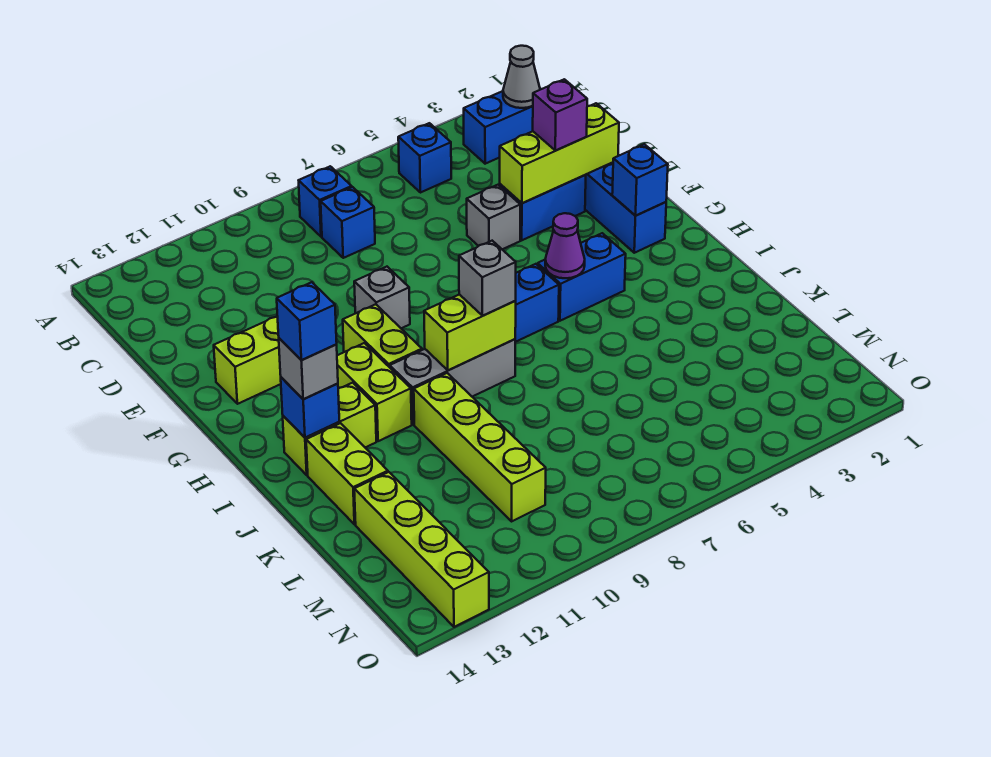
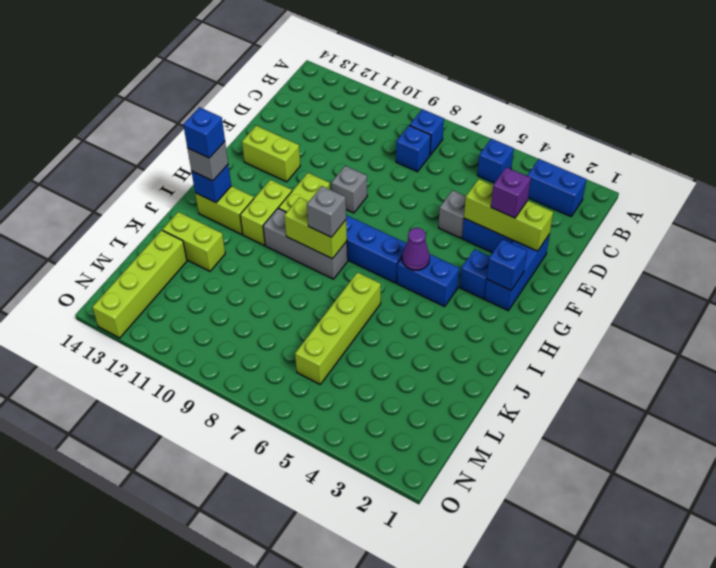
grey cone B2 level 2 -> none
none -> blue brick G3 level 1
lime brick J10:M10 level 1 -> lime brick J6:M6 level 1
lime brick J13:K13 level 1 -> lime brick K12:K13 level 1

